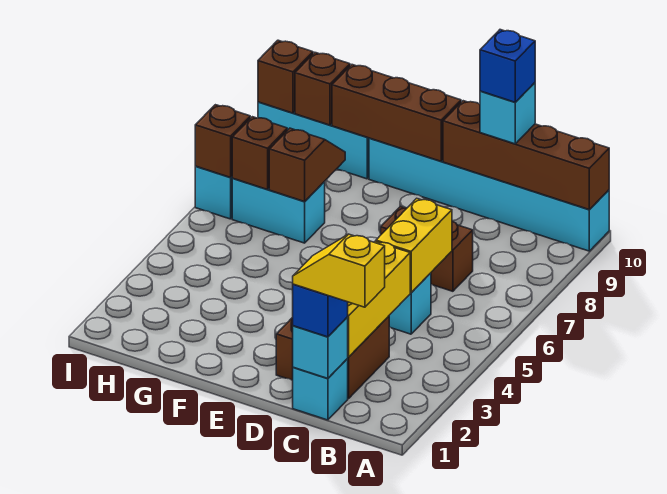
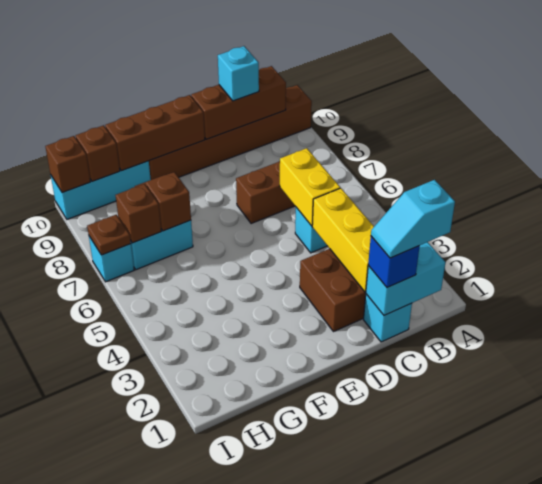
cyan brick A10:F10 level 1 -> brown brick A10:F10 level 1
brown brick A10:D10 level 2 -> brown brick B10:D10 level 2
yellow slope B1:C1 level 4 top B -> cyan slope B1:C1 level 4 top B
cyan brick C1 level 2 -> cyan brick B1:C1 level 2
blue brick C10 level 4 -> none
brown brick I7 level 2 -> brown plate I7 level 2

